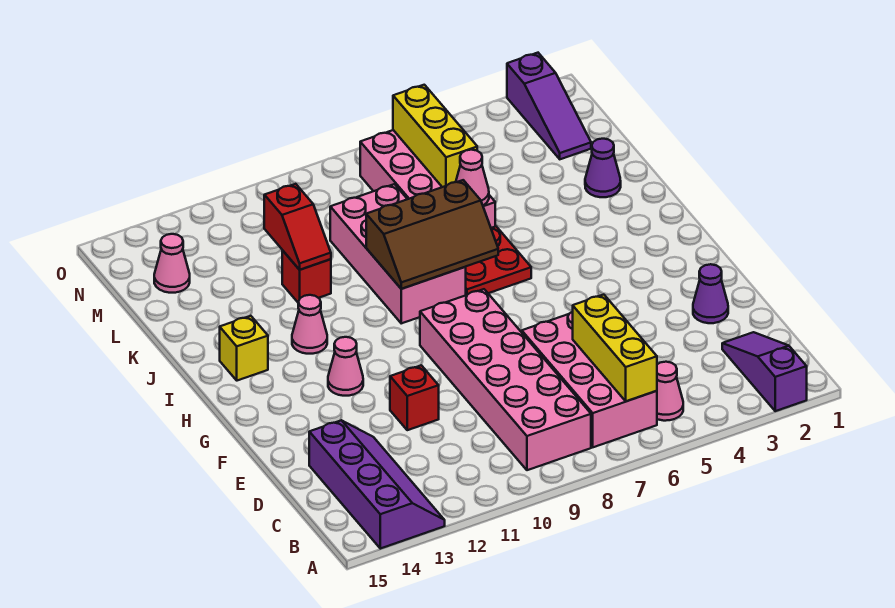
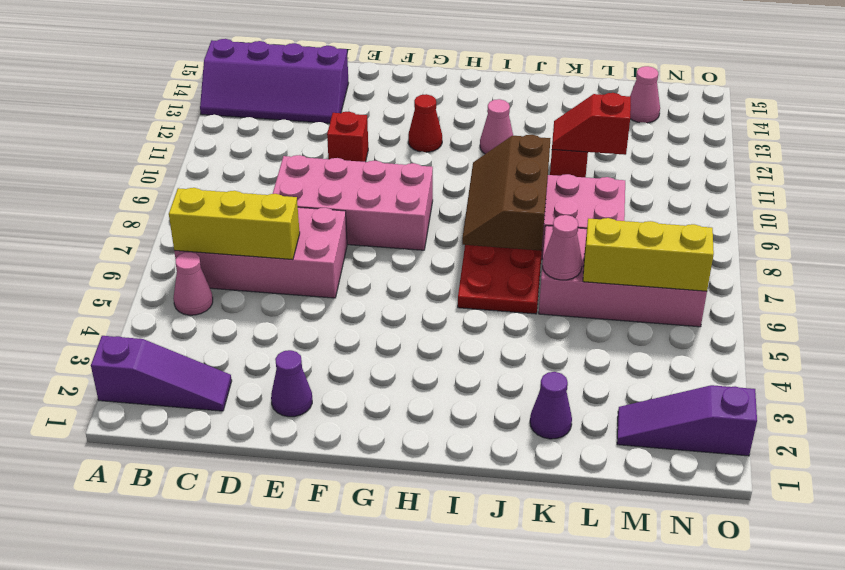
pink brick B8:G9 level 1 -> pink brick D8:G9 level 1
pink cone G12 level 1 -> red cone G12 level 1
yellow brick I14 level 1 -> none

